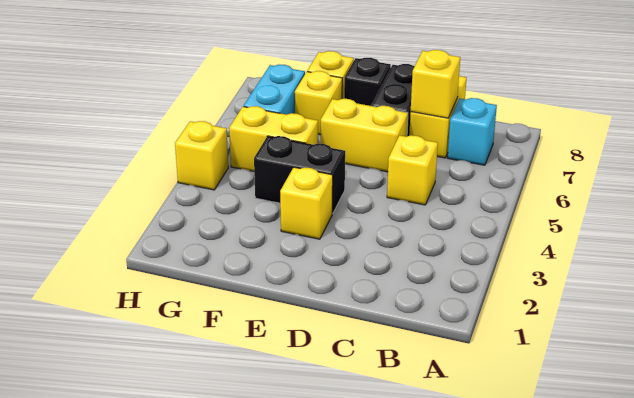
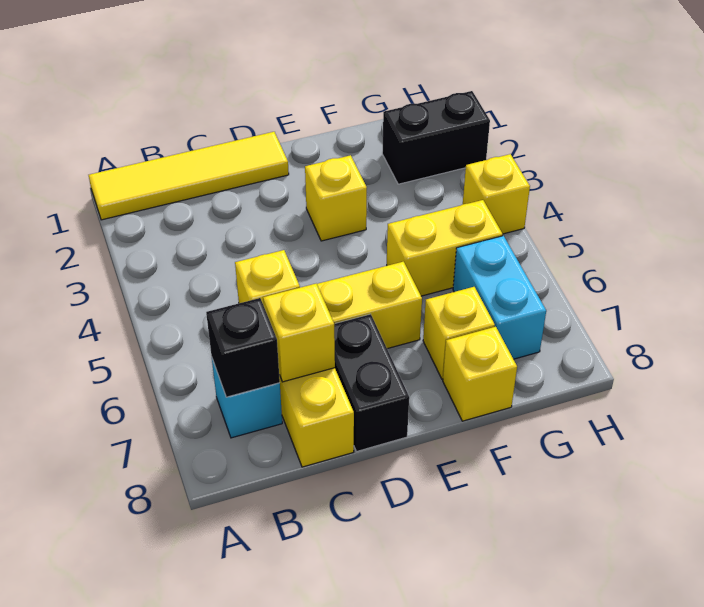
none -> yellow tile A1:D1 level 1
black brick E4:F4 level 1 -> black brick G2:H2 level 1
black brick E8 level 1 -> black brick B7 level 2

